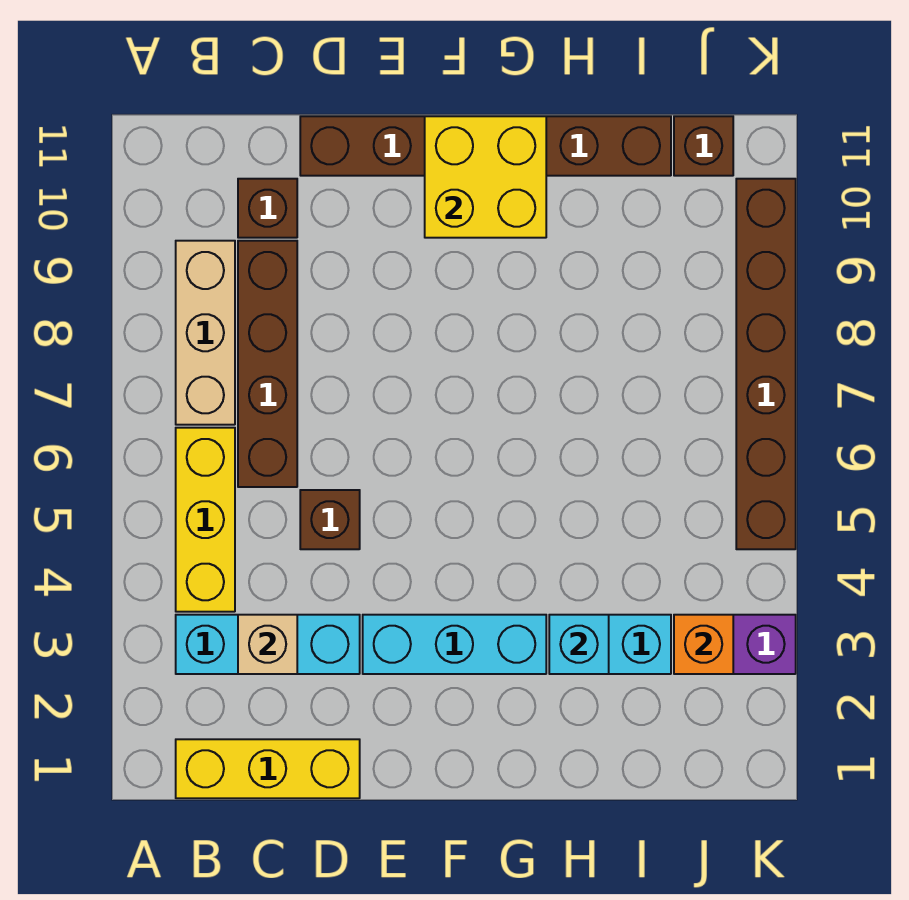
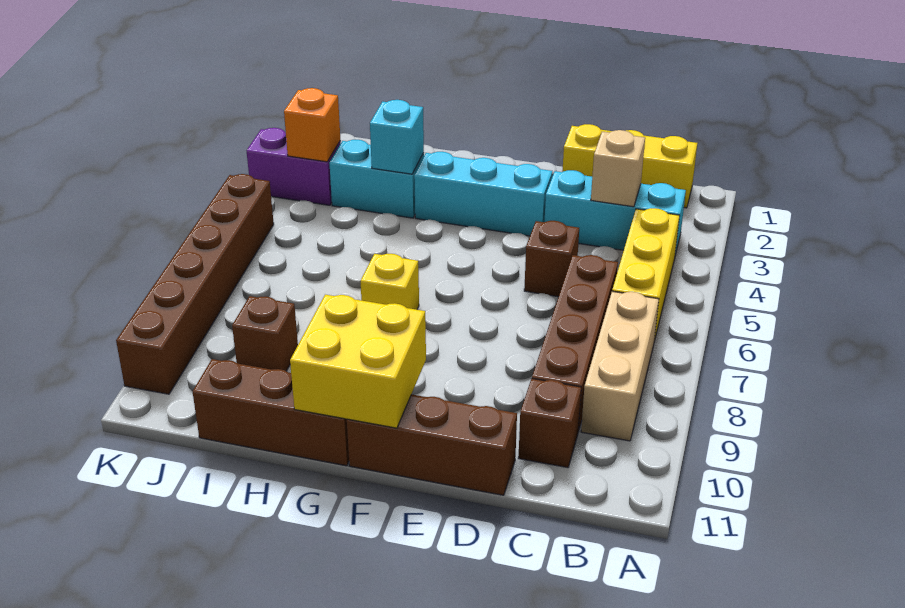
none -> yellow brick G7 level 1
brown brick J11 level 1 -> brown brick I9 level 1

